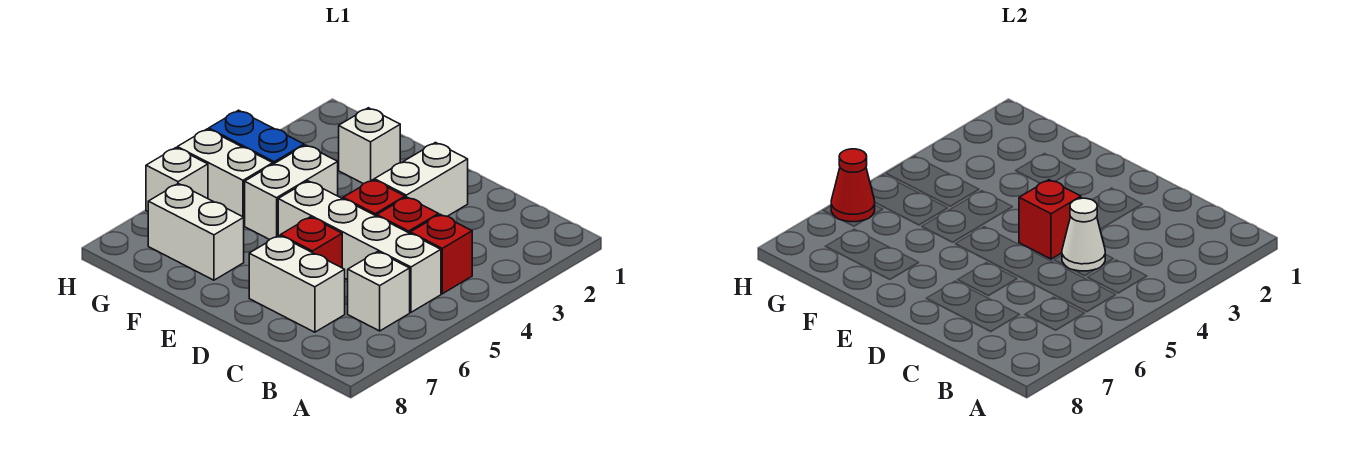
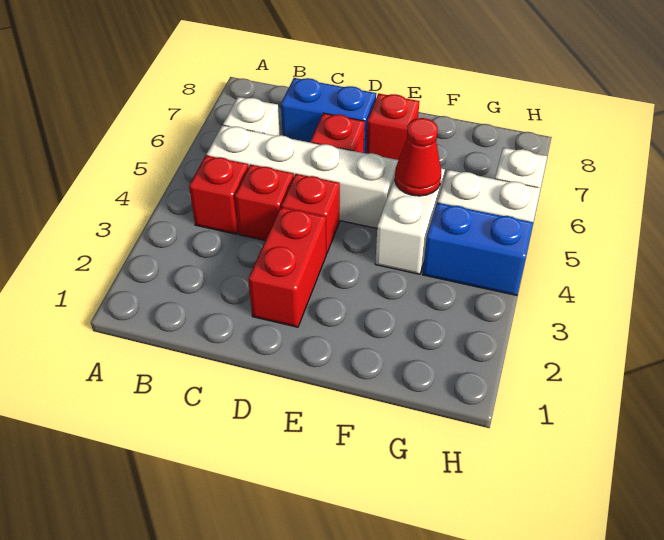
white cone C4 level 2 -> none
white brick C7:D7 level 1 -> blue brick C7:D7 level 1
white brick D2:D3 level 1 -> red brick D2:D3 level 1
red brick D4 level 2 -> red brick E7 level 1
white brick F2 level 1 -> none
white brick F7:G7 level 1 -> none
red cone H6 level 2 -> red cone F5 level 2

